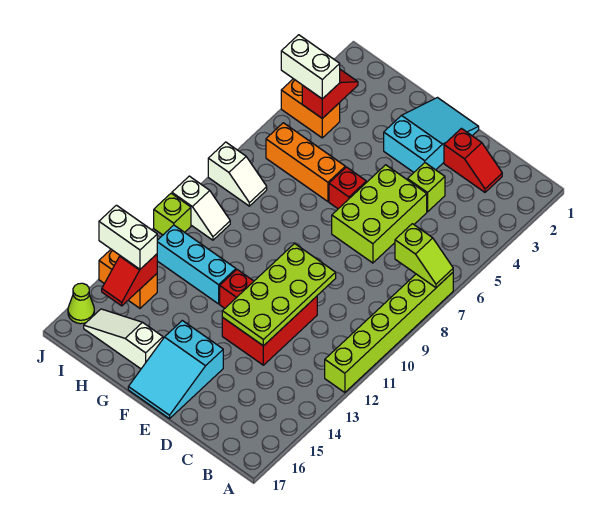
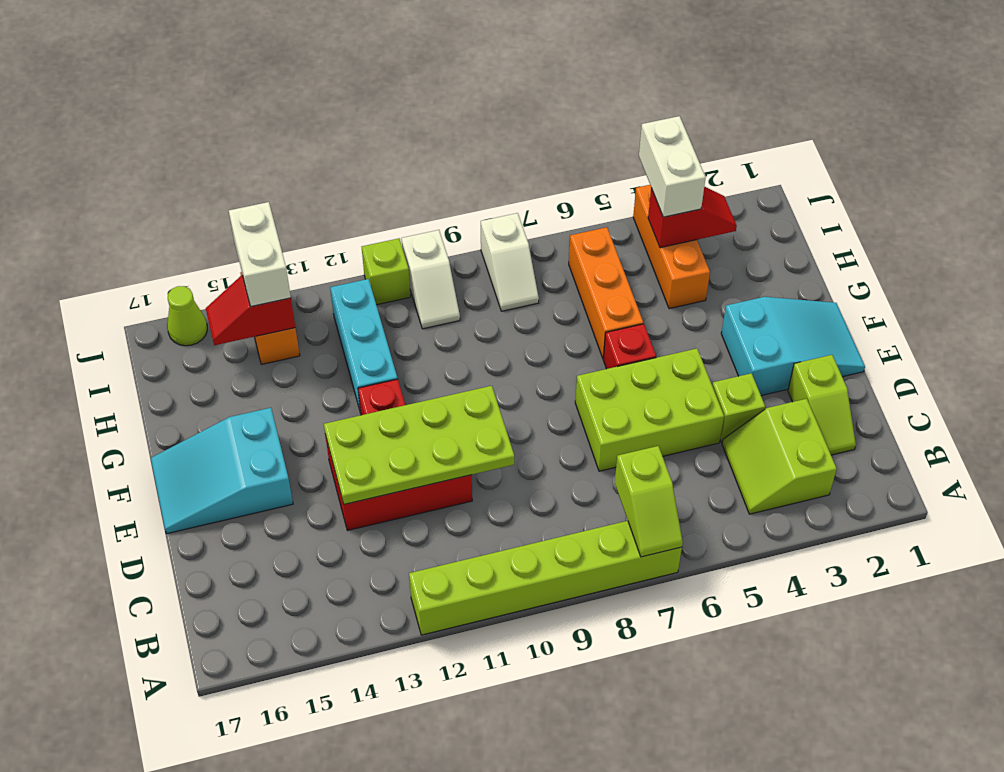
none -> lime slope B3:C4 level 1 top 3
red slope C2:D2 level 1 top D -> lime slope C2:D2 level 1 top D
white slope G16:I16 level 1 top G -> none
orange brick I4:J4 level 1 -> orange brick H4:J4 level 1

